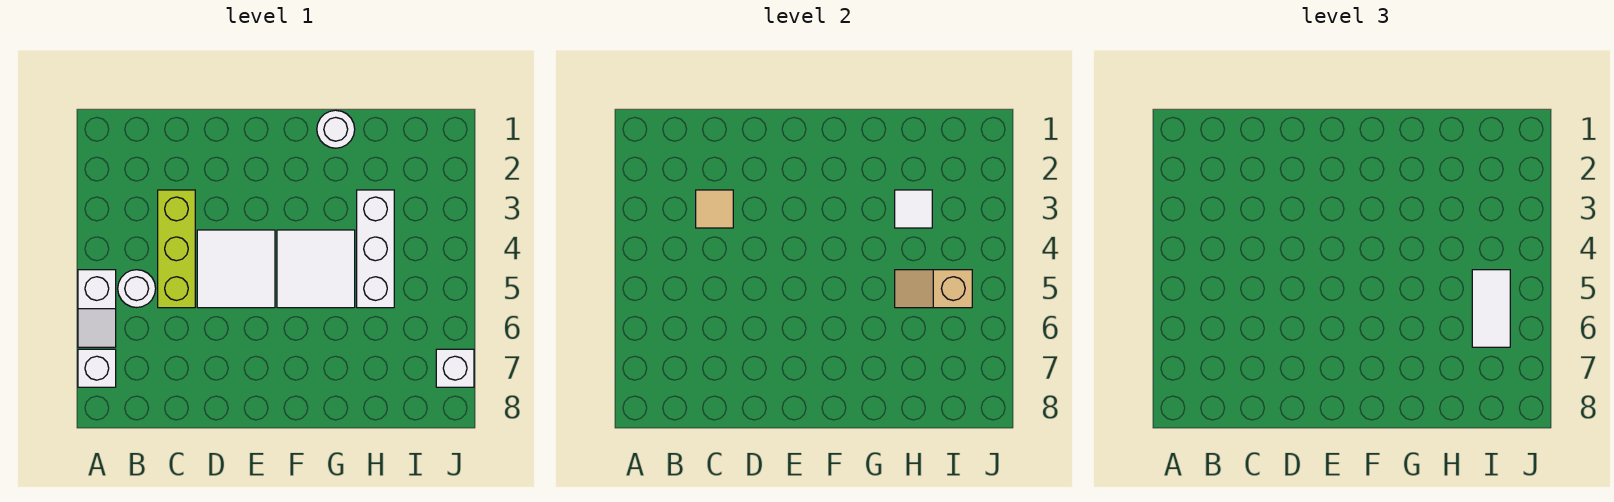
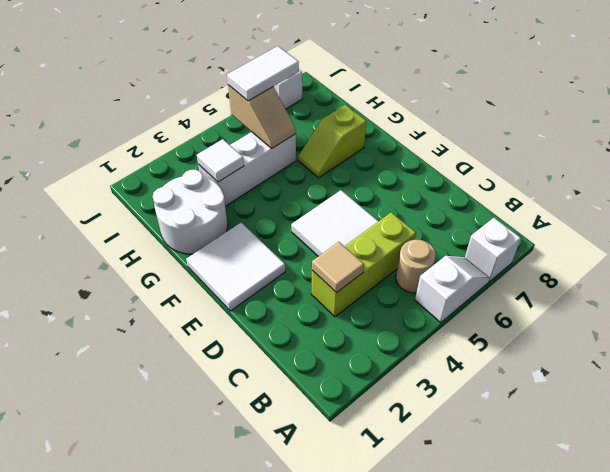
white round brick B5 level 1 -> tan round brick B5 level 1
white tile F4:G5 level 1 -> white tile E1:F2 level 1
white round brick G1 level 1 -> white round brick G1:H2 level 1
none -> lime slope G6:G7 level 1 top 7

